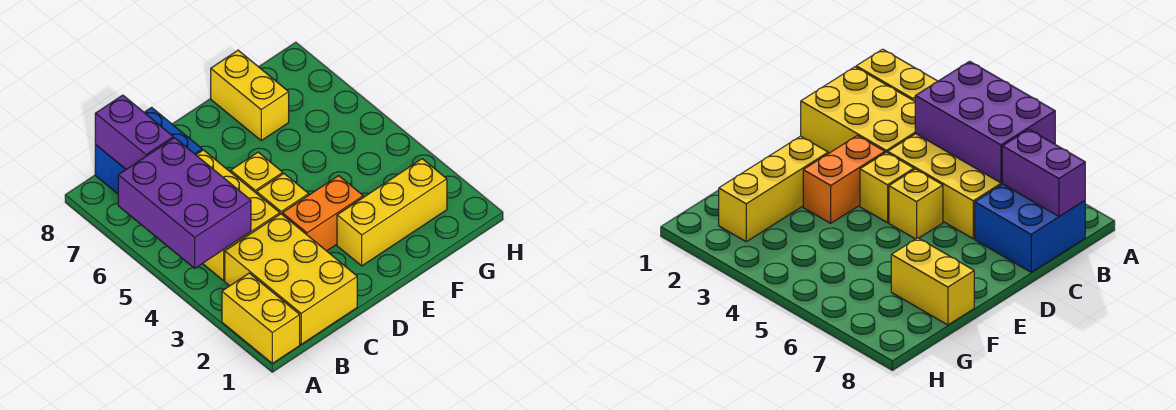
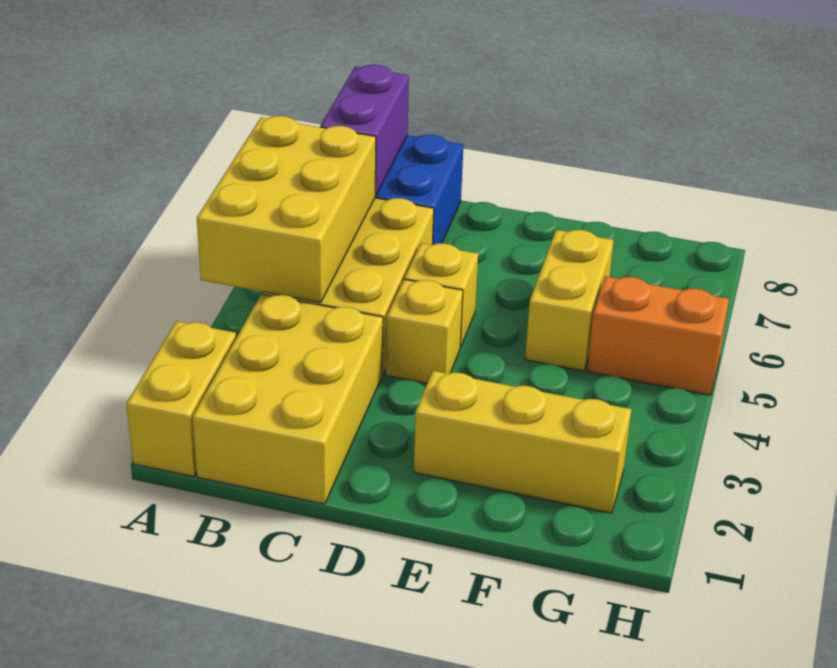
purple brick A4:B6 level 2 -> yellow brick A4:B6 level 2
orange brick D3:E3 level 1 -> orange brick G5:H5 level 1
yellow brick F7:F8 level 1 -> yellow brick F5:F6 level 1

